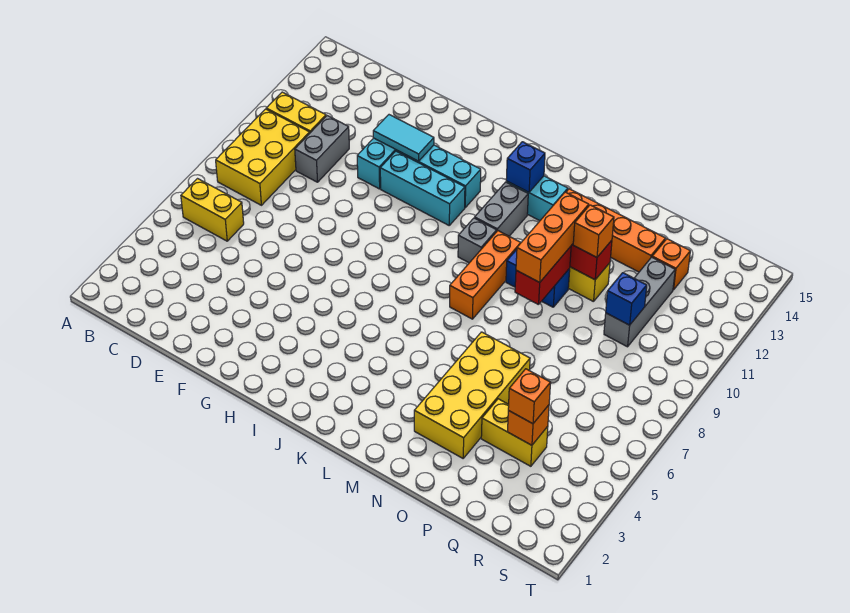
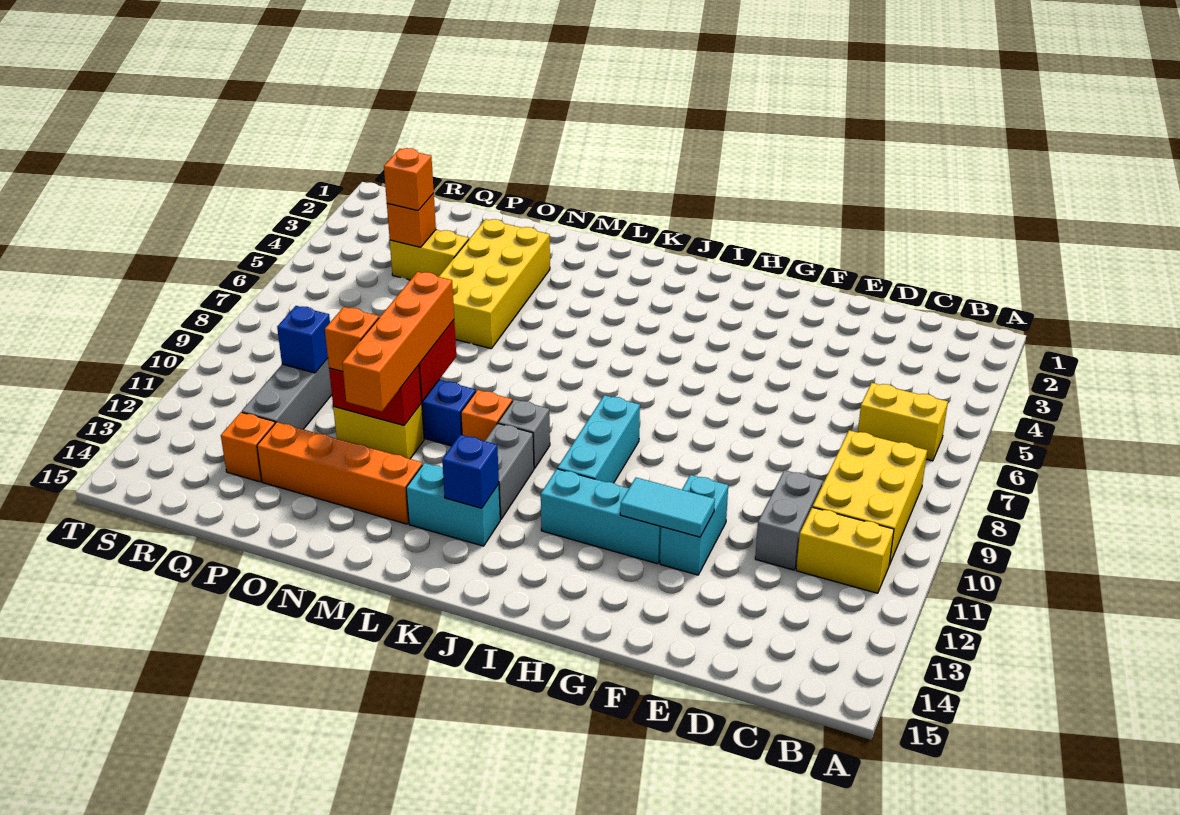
cyan brick G11:I11 level 1 -> cyan brick I9:I11 level 1
orange brick L8:L10 level 1 -> orange brick L10 level 1
orange brick N9:N11 level 3 -> orange brick N9:N12 level 3

